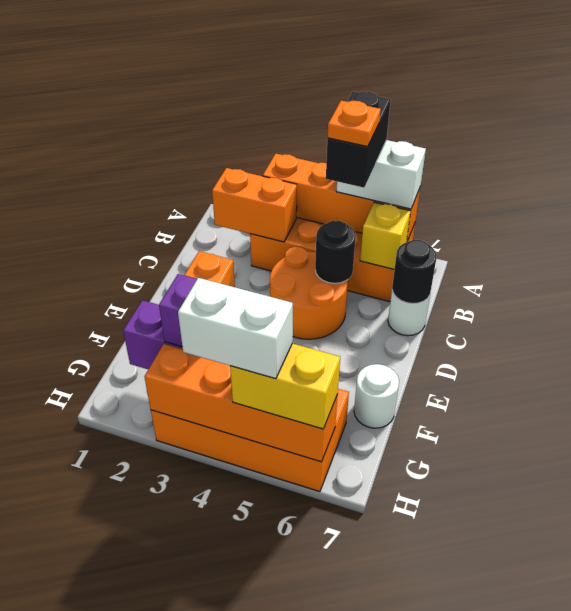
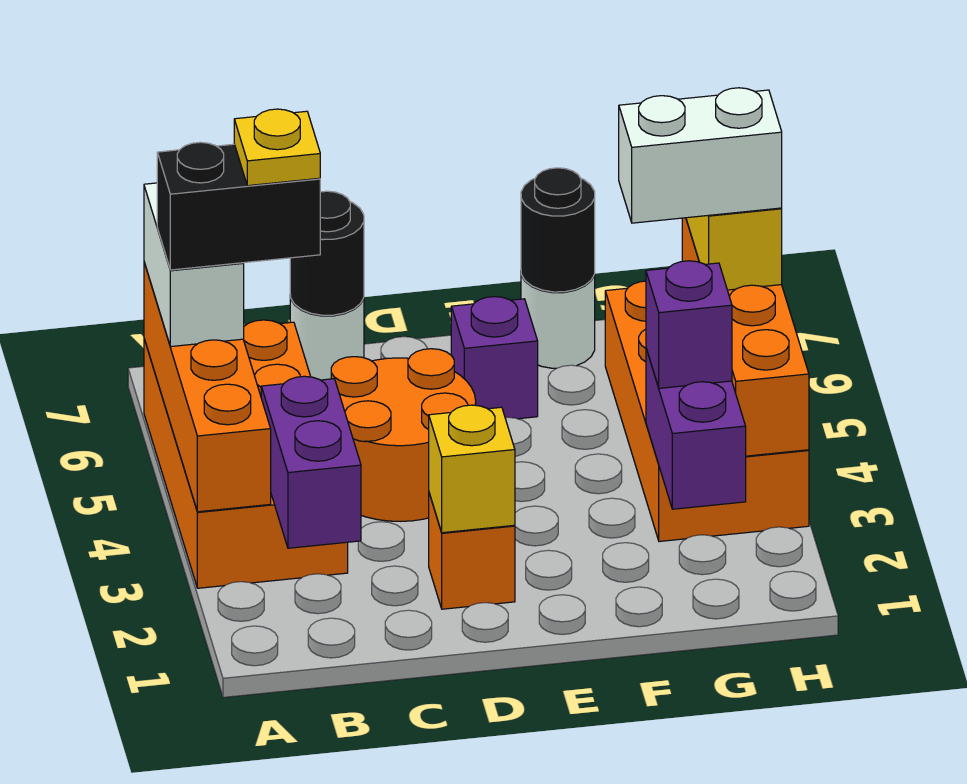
orange brick B2:B3 level 2 -> purple brick B2:B3 level 2
orange plate B5 level 5 -> yellow plate B5 level 5
yellow brick B6 level 2 -> yellow brick D2 level 2
black round brick C5 level 2 -> black round brick F7 level 2
none -> purple brick E6 level 1
white brick H4:H5 level 4 -> white brick G5:H5 level 4

